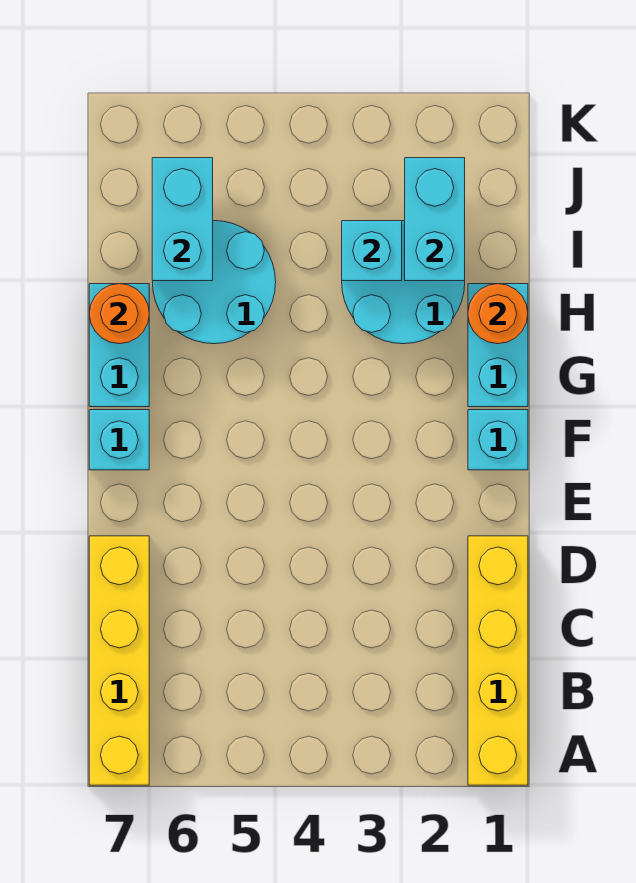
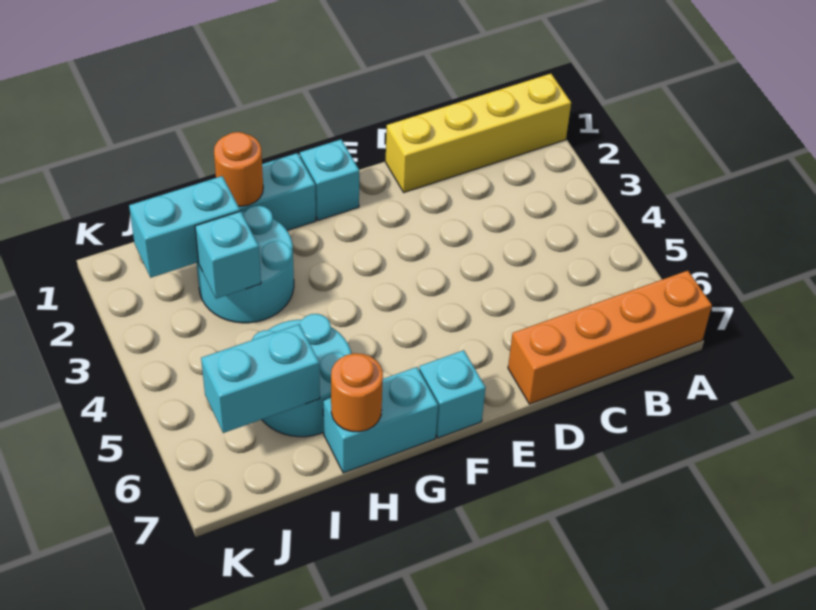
yellow brick A7:D7 level 1 -> orange brick A7:D7 level 1

